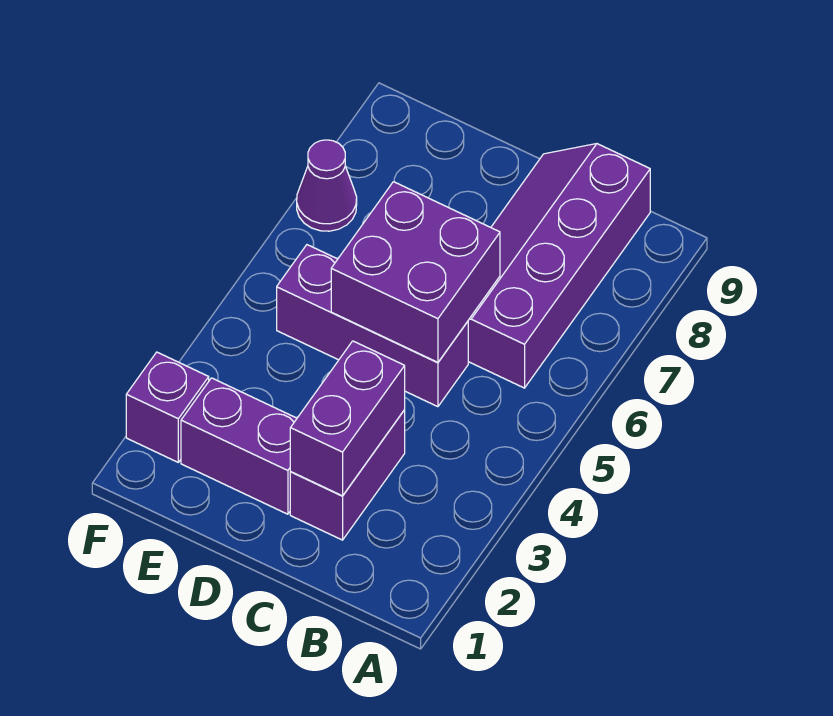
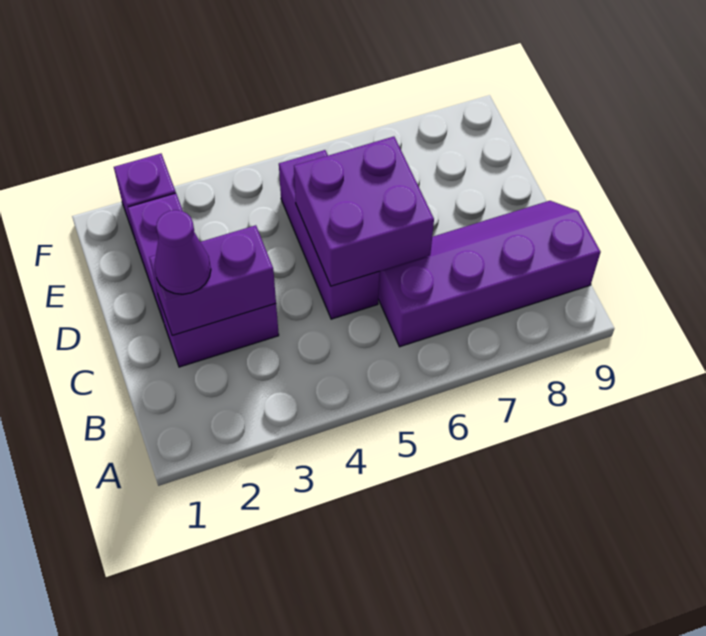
purple cone F7 level 1 -> purple cone C2 level 3

